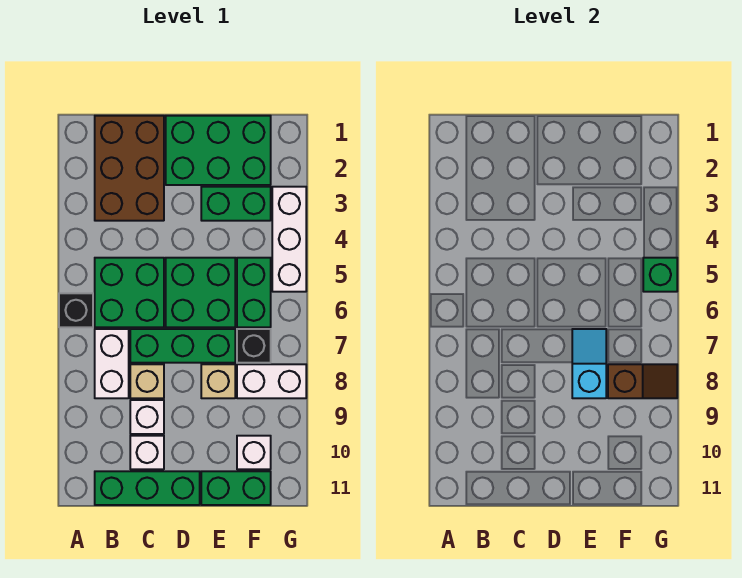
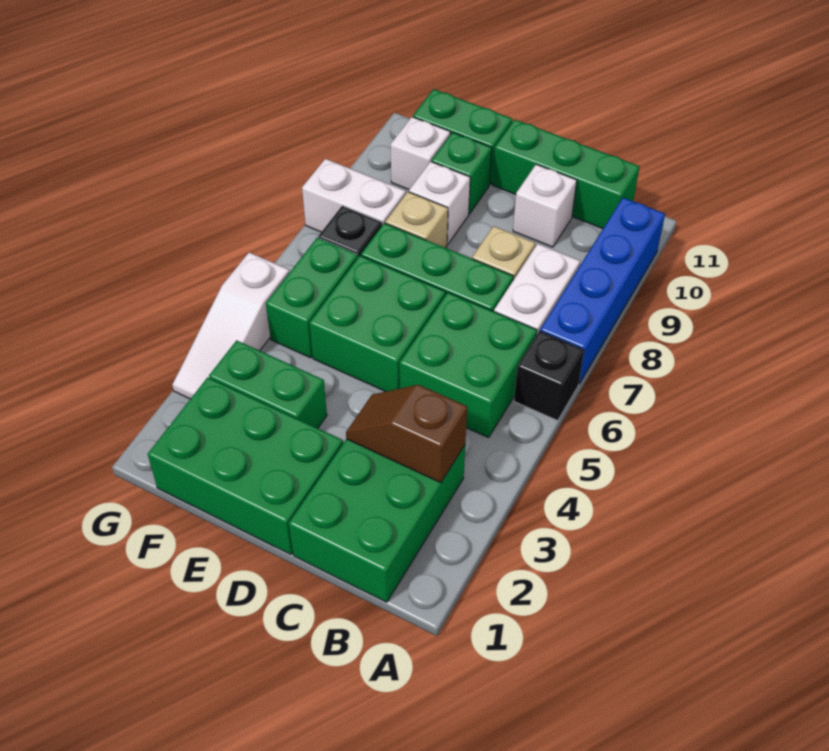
none -> blue brick A7:A10 level 1
brown brick B1:C3 level 1 -> green brick B1:C3 level 1
white brick C9 level 1 -> white brick E9 level 1
cyan slope E7:E8 level 2 top 8 -> none
brown slope F8:G8 level 2 top F -> brown slope B3:C3 level 2 top B
white brick G3:G5 level 1 -> white slope G3:G5 level 1 top 5
green brick G5 level 2 -> green brick E10 level 1

